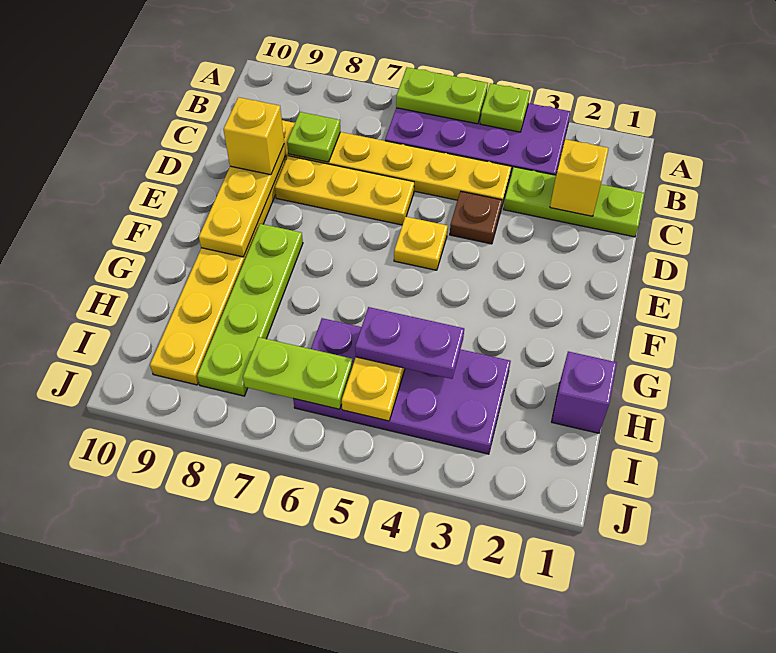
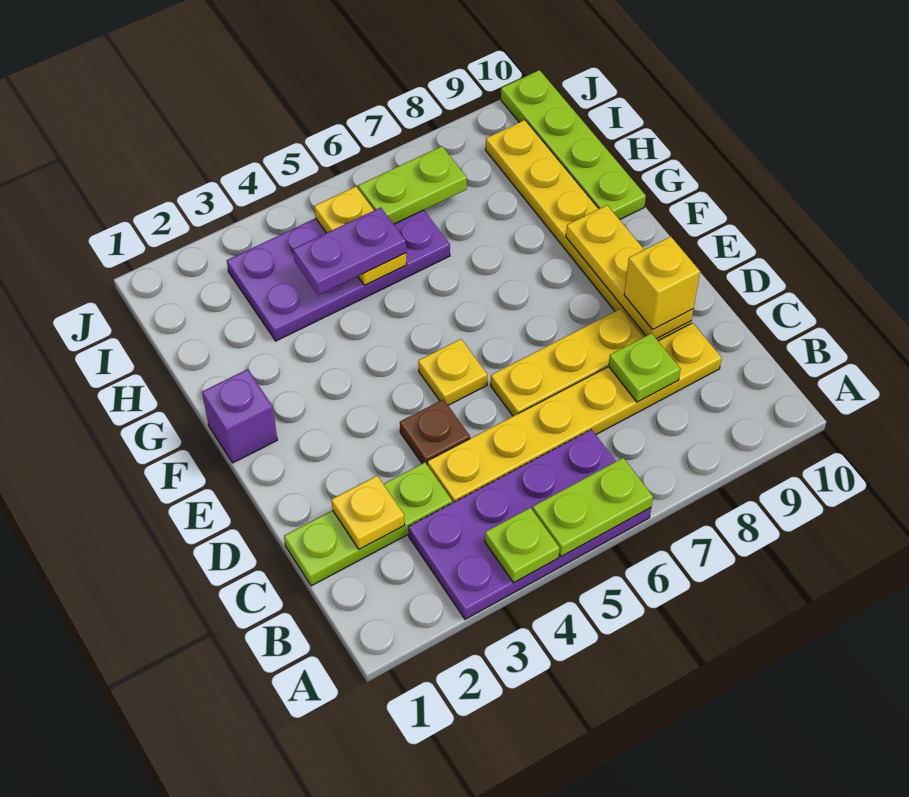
yellow brick C2 level 2 -> yellow plate C2 level 2
lime plate F8:I8 level 1 -> lime plate G10:J10 level 1
purple brick H1 level 1 -> purple brick F1 level 1

